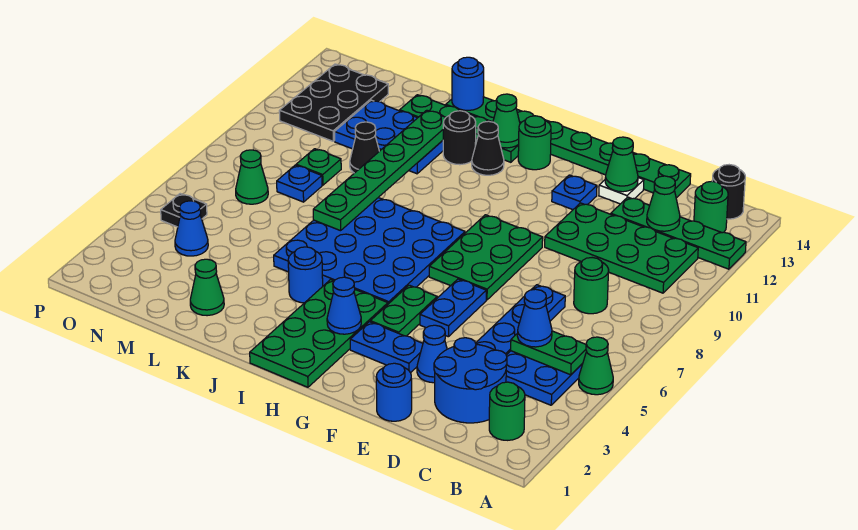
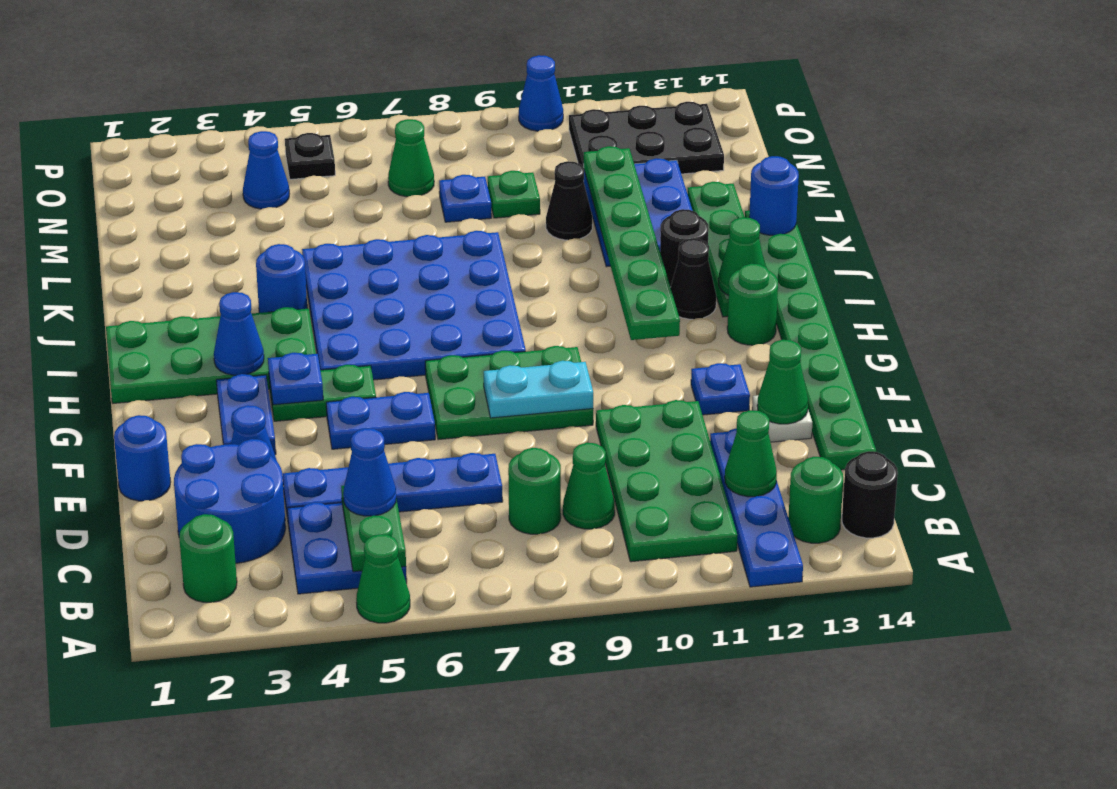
green plate A12:D12 level 1 -> blue plate A12:D12 level 1
none -> cyan plate F8:F9 level 2
none -> blue plate G4 level 2
green plate K7:K12 level 2 -> green plate H11:M11 level 2
green cone L2 level 1 -> green cone C9 level 1
none -> blue cone P10 level 1

